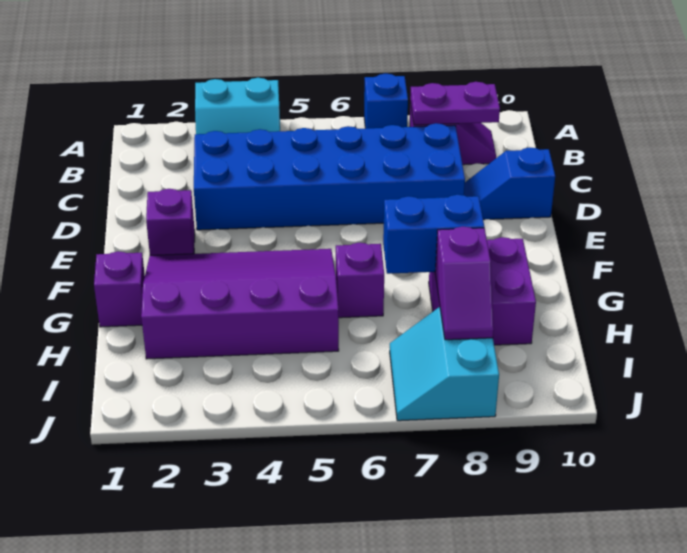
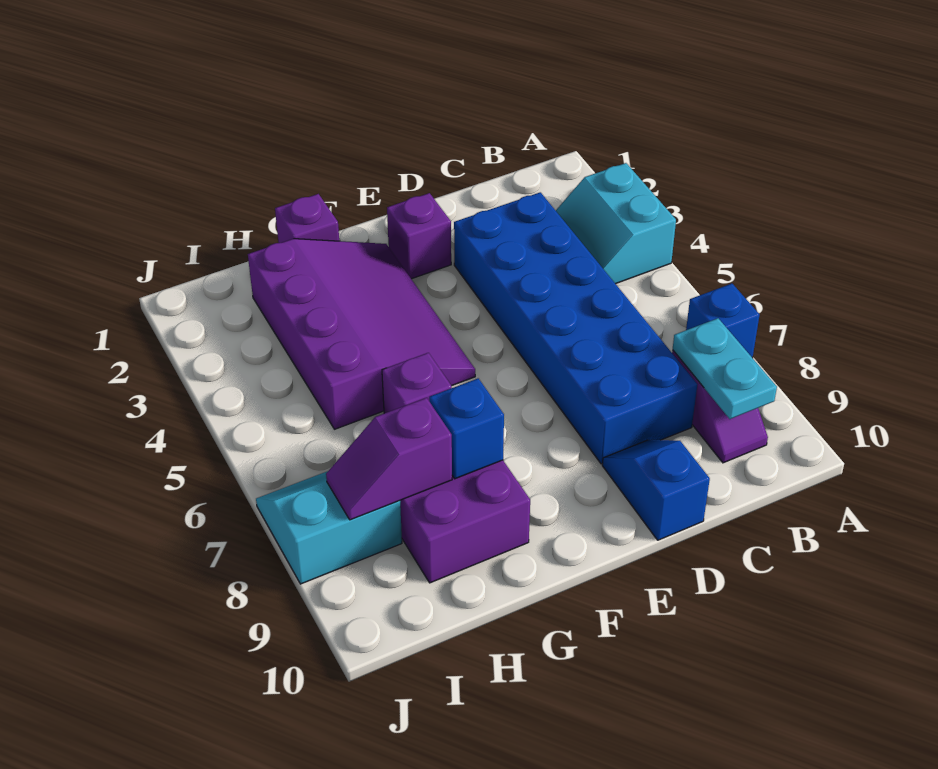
purple plate B8:B9 level 2 -> cyan plate B8:B9 level 2
blue brick G7:G8 level 2 -> blue brick G8 level 2

